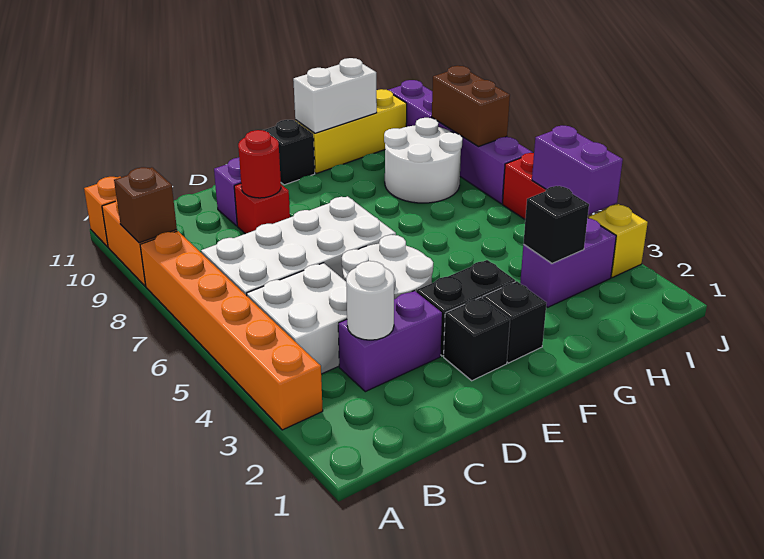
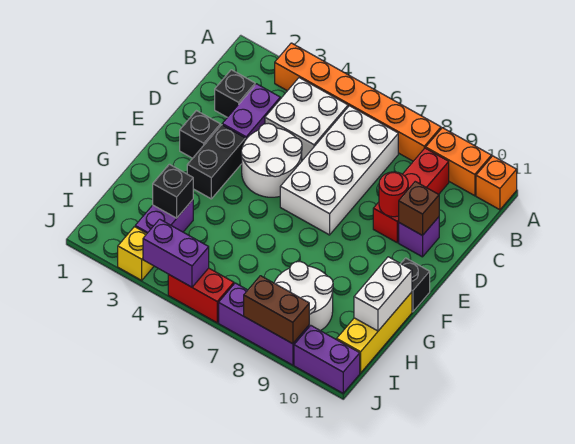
brown brick A9 level 2 -> brown brick D10 level 2
white round brick C3 level 2 -> none
red brick D9 level 1 -> red brick B9:D9 level 1
black brick F2 level 1 -> black brick C2 level 1

